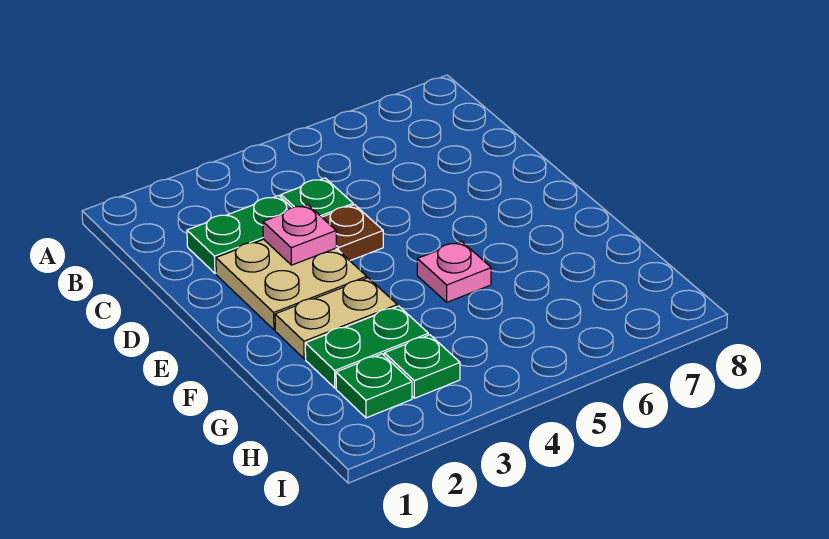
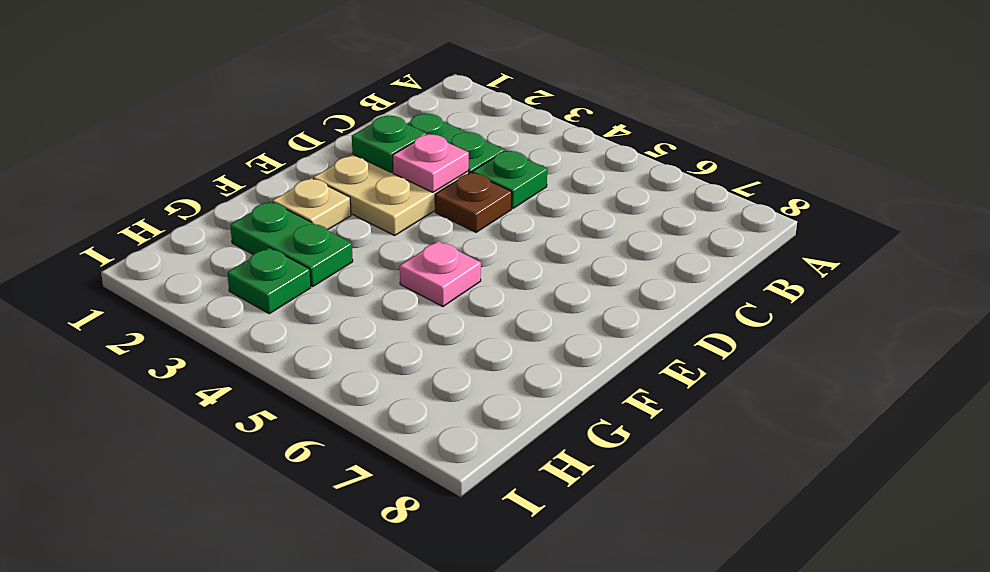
tan plate F2:F3 level 1 -> tan plate F2 level 1
green plate H2 level 1 -> green plate D2 level 2

